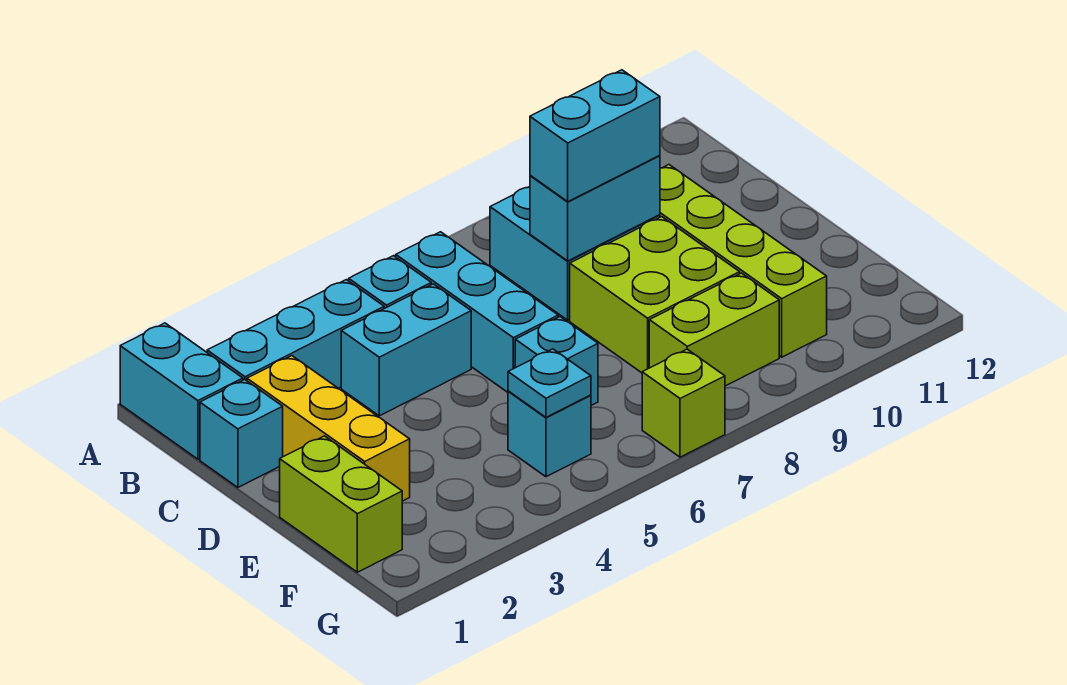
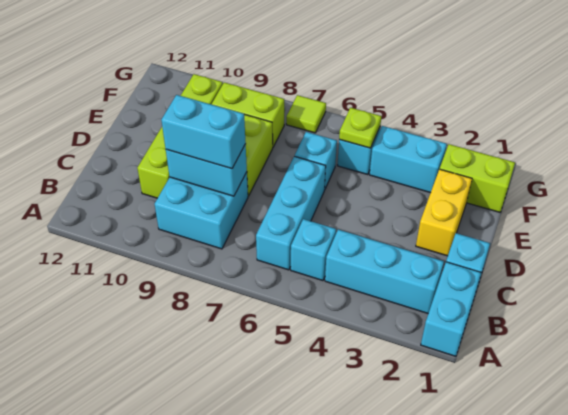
yellow brick C2:E2 level 1 -> yellow brick D2:E2 level 1
cyan brick C4:C5 level 1 -> cyan brick F3:F4 level 1
lime brick E1:F1 level 1 -> lime brick F1:F2 level 1
cyan plate F5 level 2 -> lime plate F5 level 2
lime brick G7 level 1 -> lime tile G7 level 1

